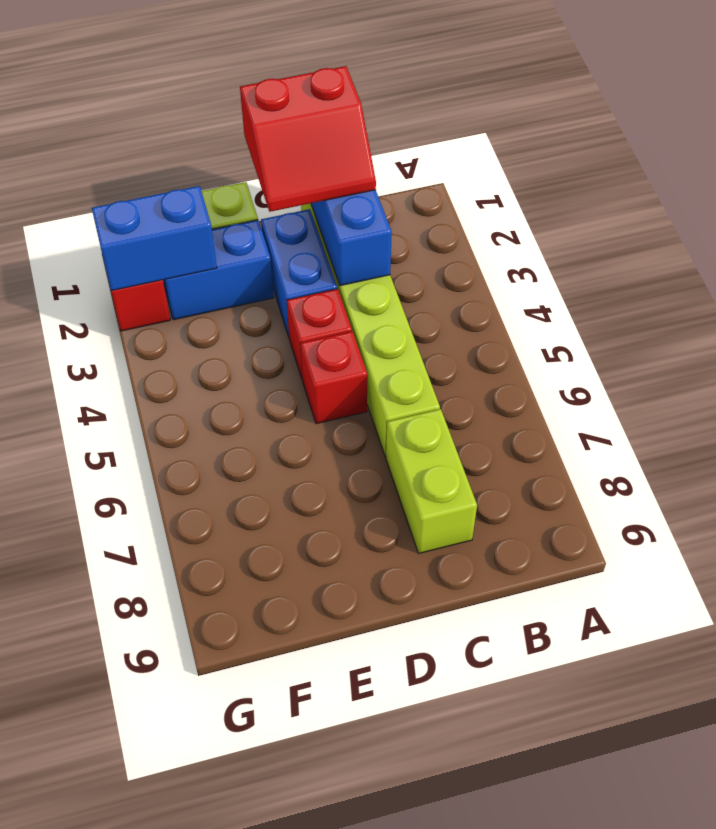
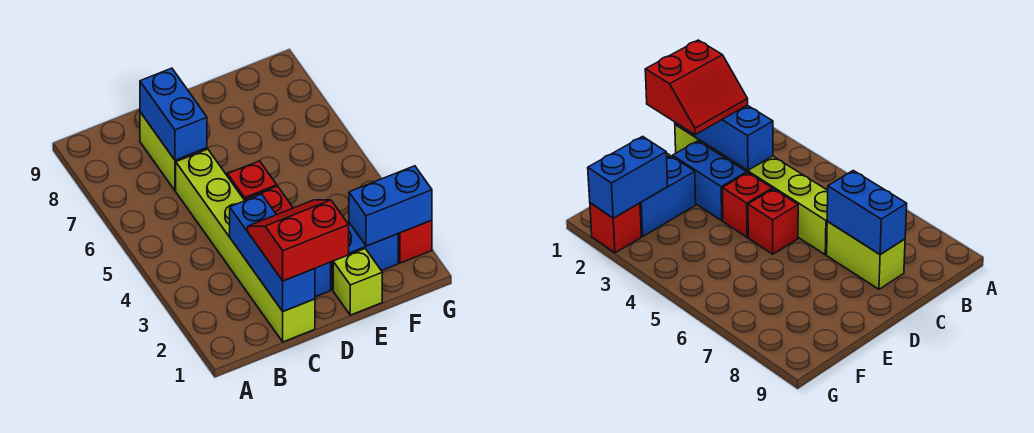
none -> blue brick C7:C8 level 2

